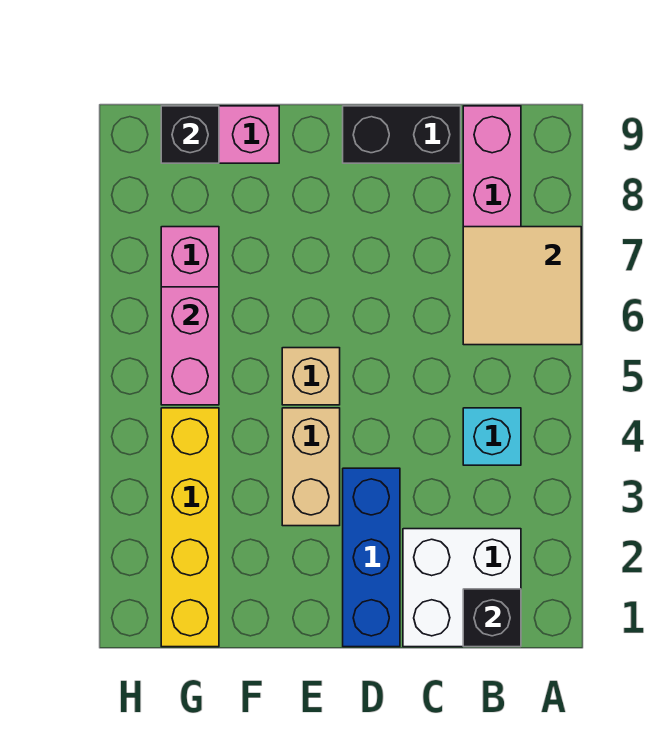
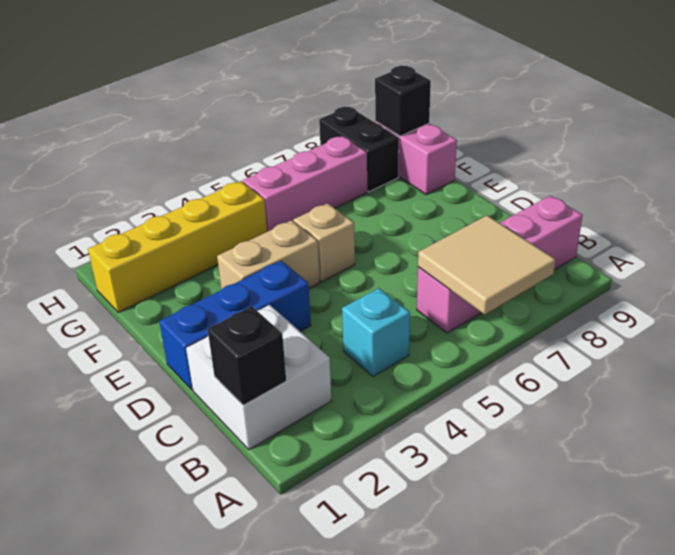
black brick C9:D9 level 1 -> black brick G8:H8 level 1
pink brick G5:G6 level 2 -> none

